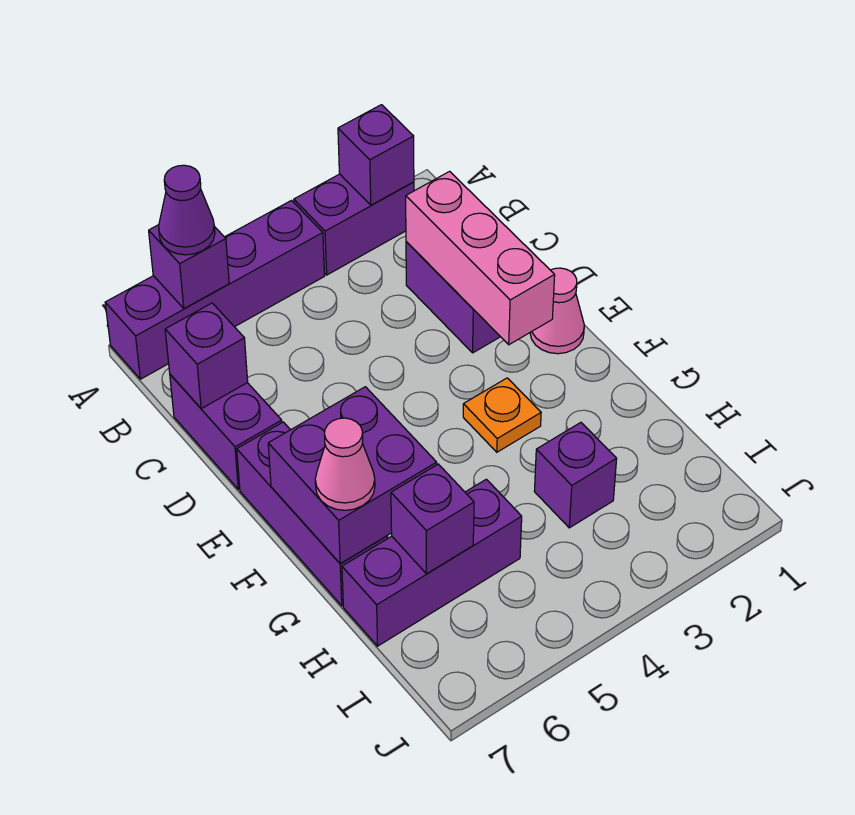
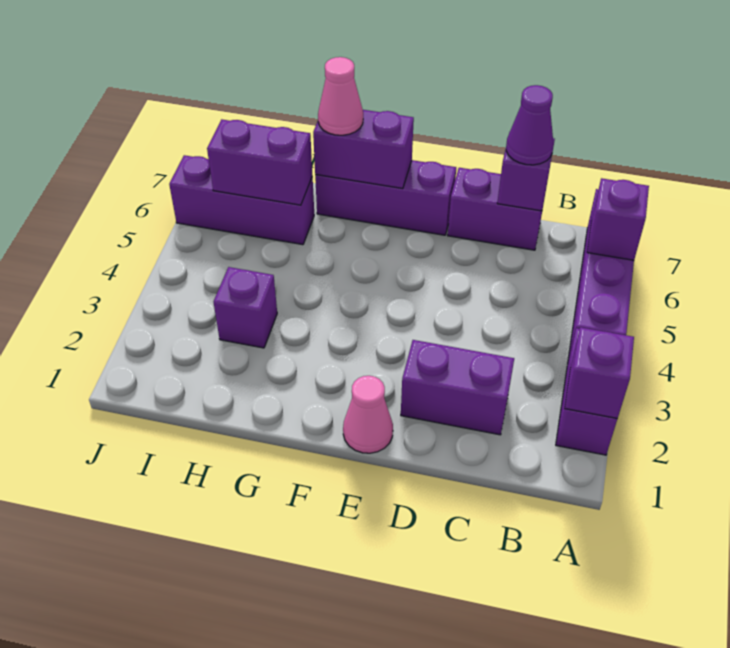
purple cone A6 level 3 -> purple cone C7 level 3
pink brick C2:E2 level 2 -> none
orange plate F3 level 1 -> none
purple brick F6:G7 level 2 -> purple brick F7:G7 level 2
purple brick H5:H7 level 1 -> purple brick H6:J6 level 1
purple brick H6 level 2 -> purple brick H6:I6 level 2

